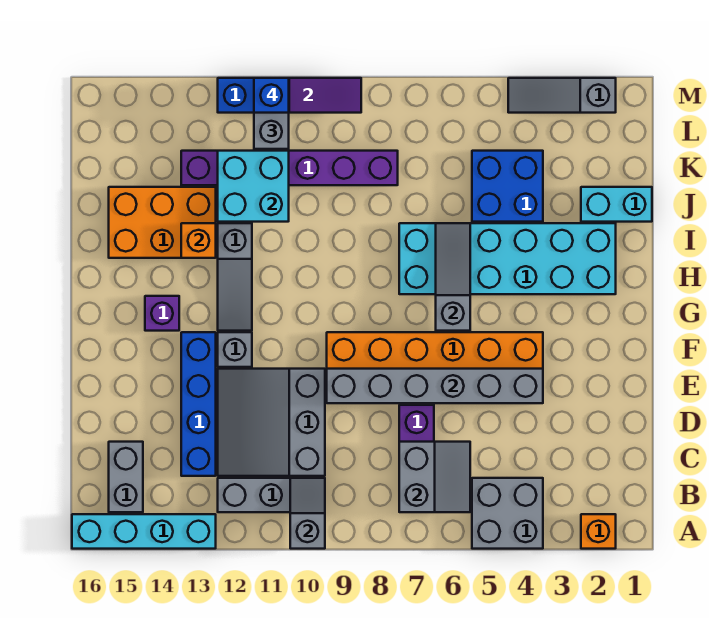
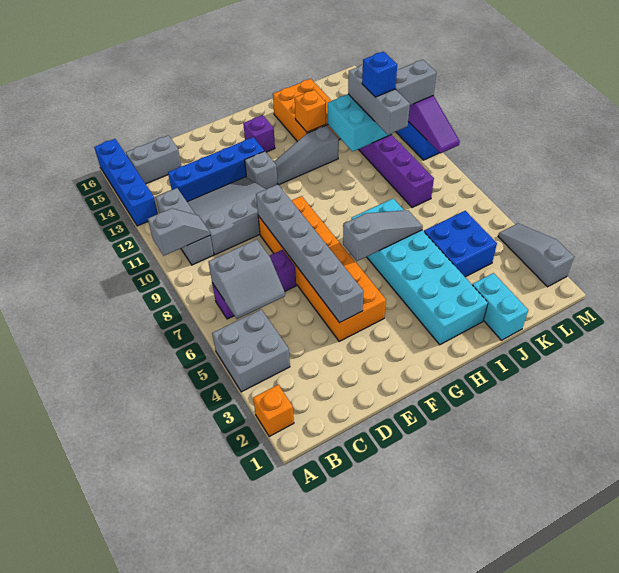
cyan brick A13:A16 level 1 -> blue brick A13:A16 level 1
none -> grey brick K10:K12 level 3
blue brick M11 level 4 -> blue brick K11 level 4

